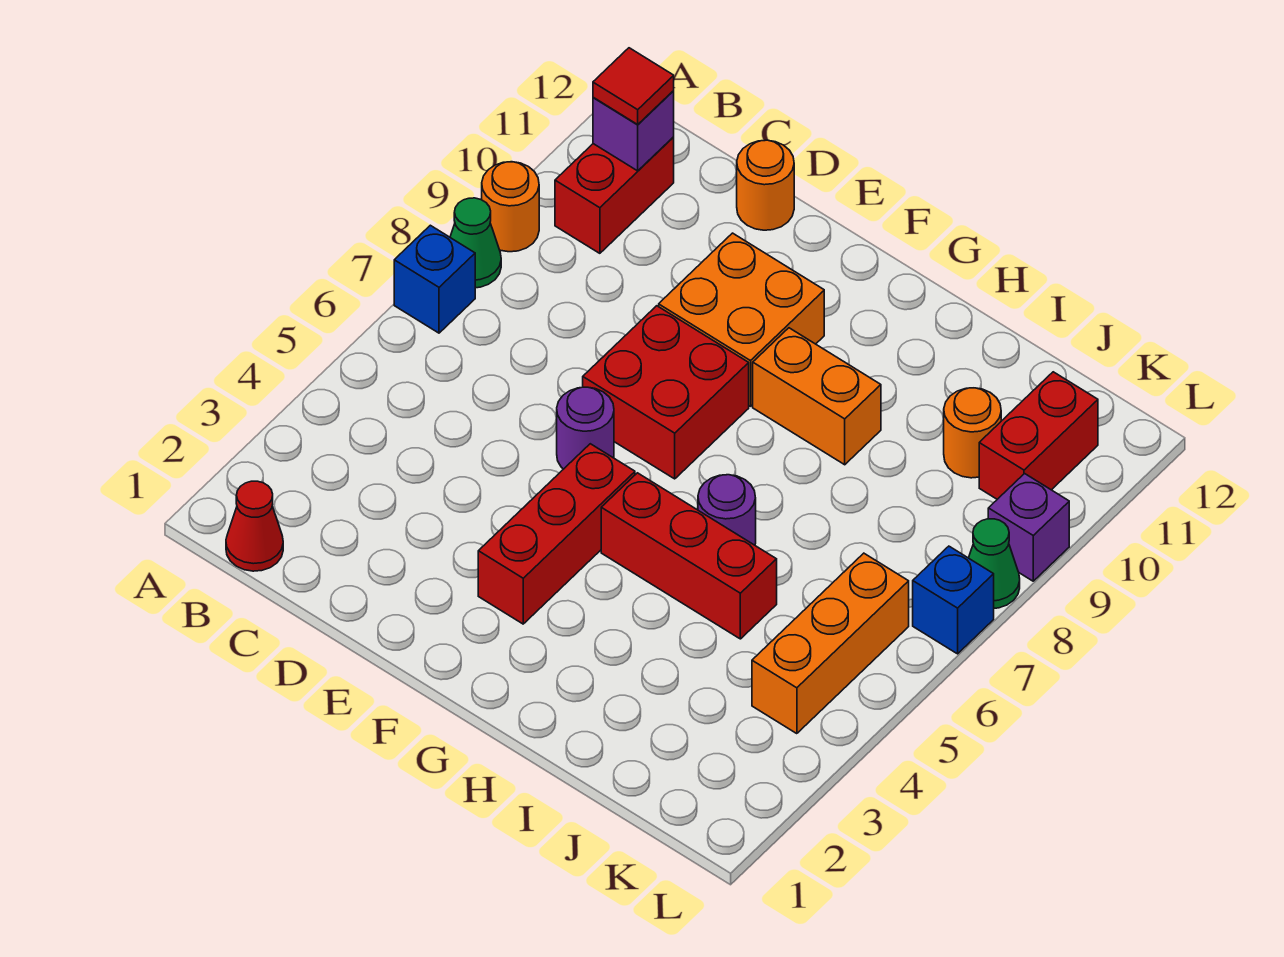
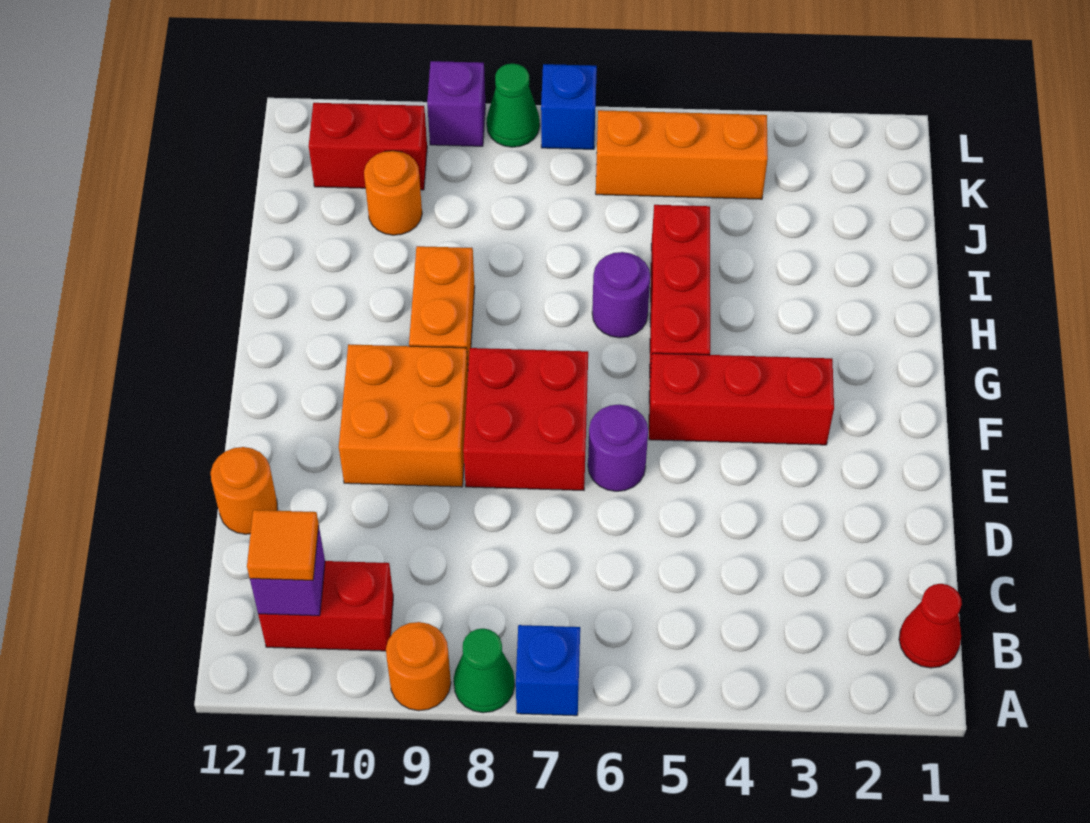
red tile B11 level 3 -> orange tile B11 level 3

